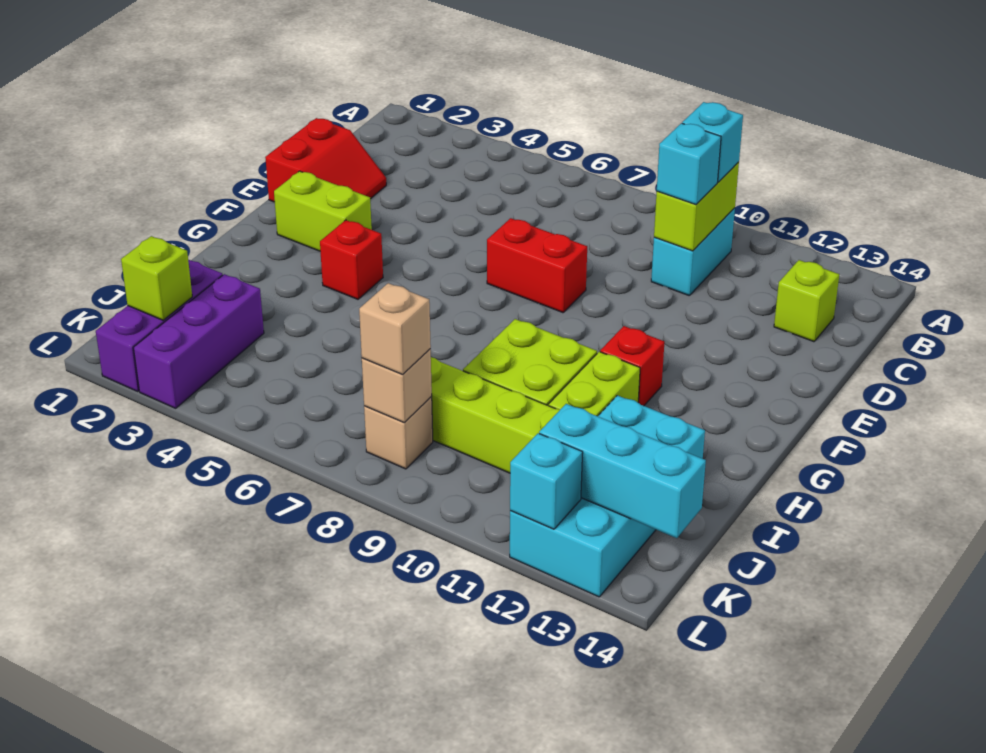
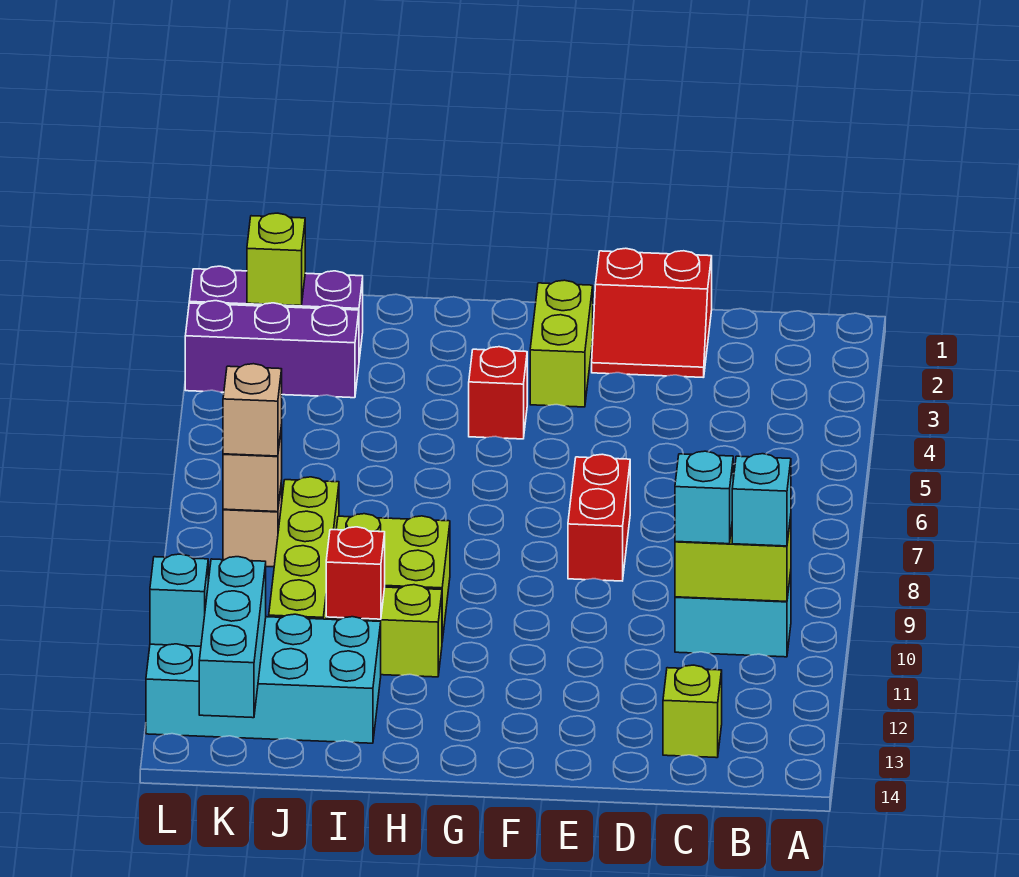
red brick G11 level 1 -> red brick I11 level 2

